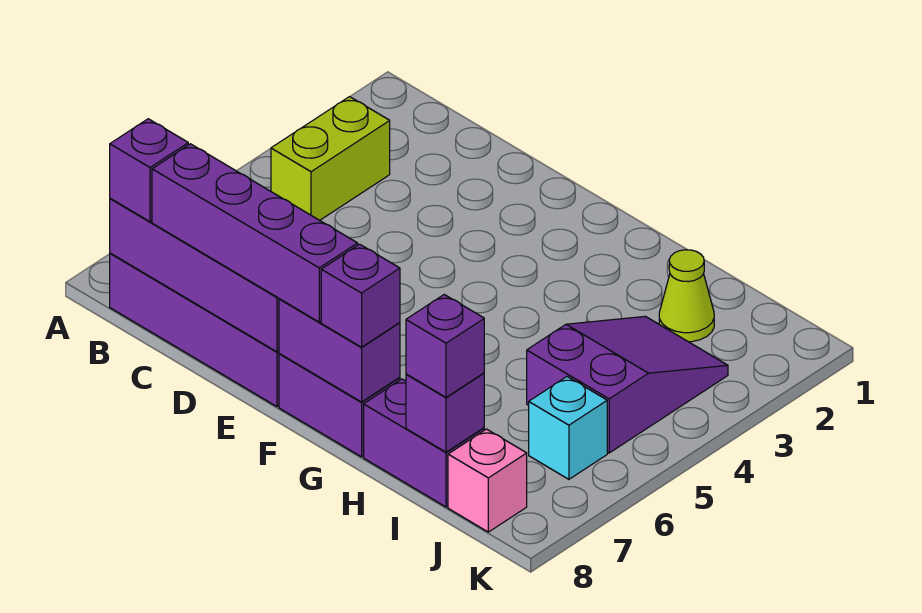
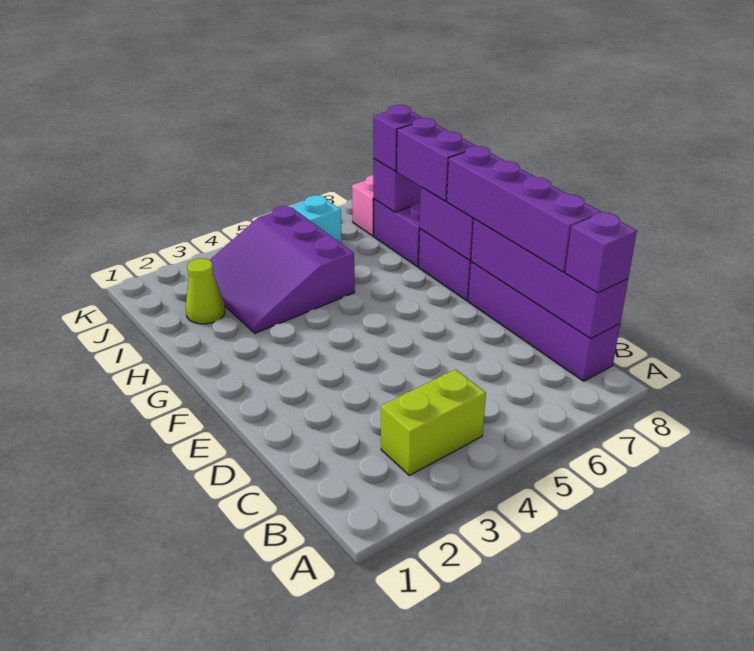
purple brick G8 level 3 -> purple brick G8:H8 level 3
purple slope I3:J5 level 1 top 5 -> purple slope H3:J5 level 1 top 5

